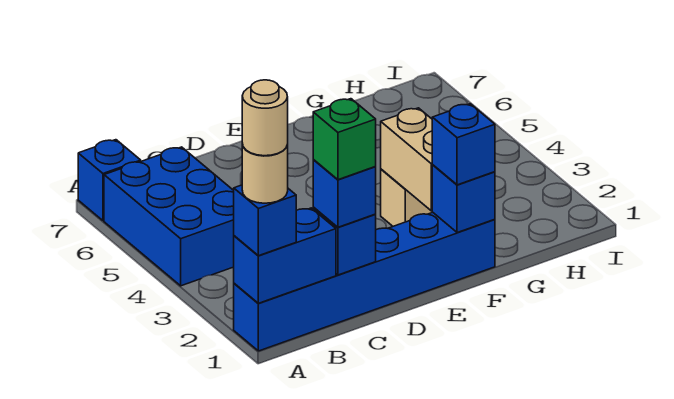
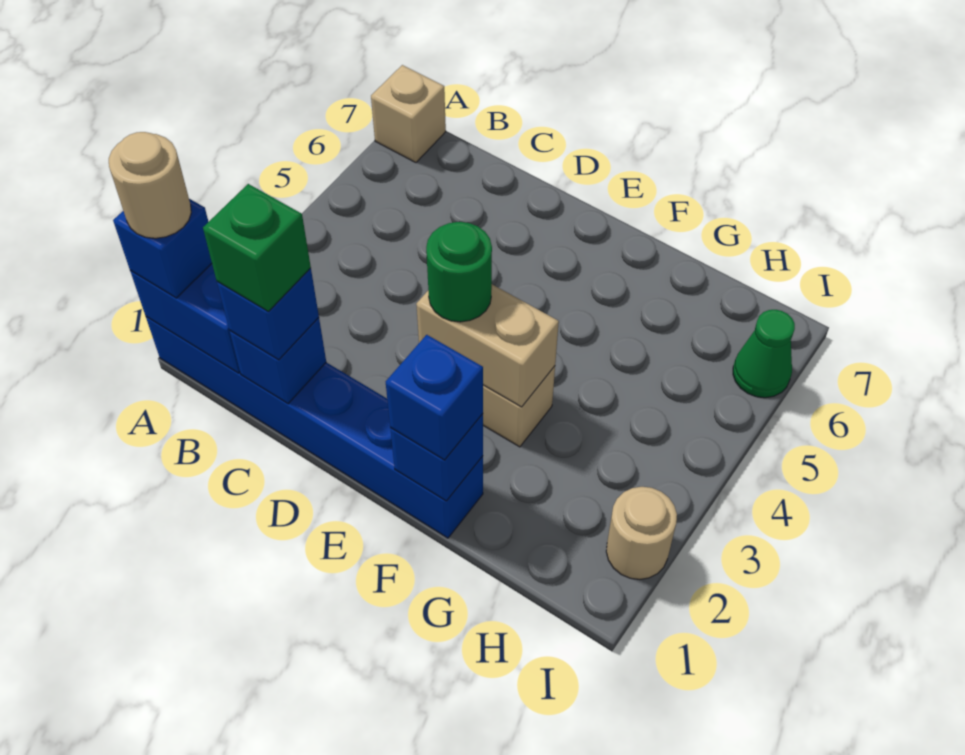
tan round brick A1 level 5 -> tan round brick I2 level 1
blue brick A4:B6 level 1 -> none
blue brick A7 level 1 -> tan brick A7 level 1
none -> green round brick E3 level 3
tan brick F2:F3 level 2 -> tan brick E3:F3 level 2
none -> green cone I6 level 1

